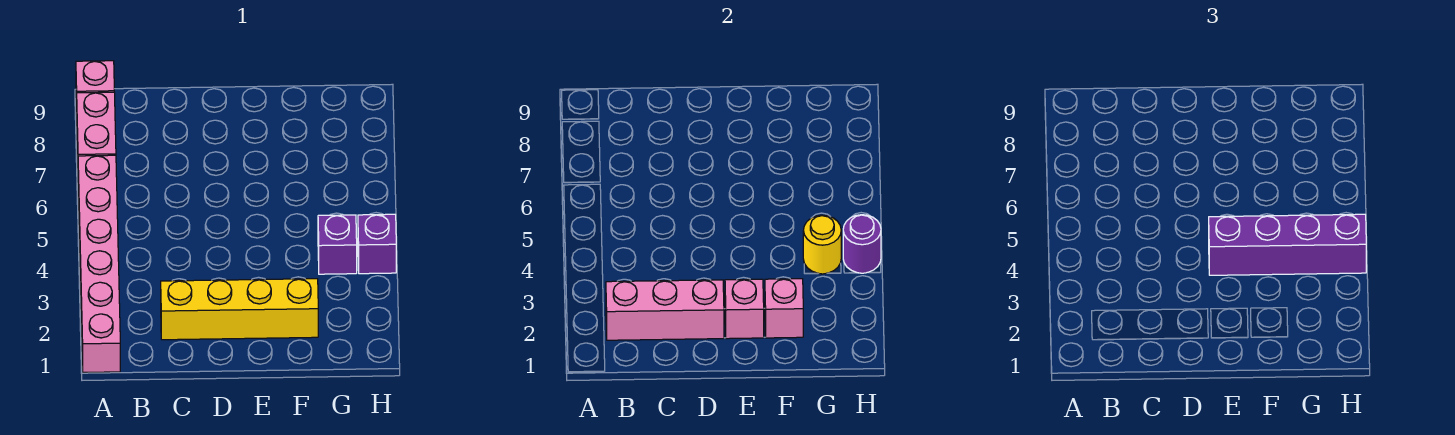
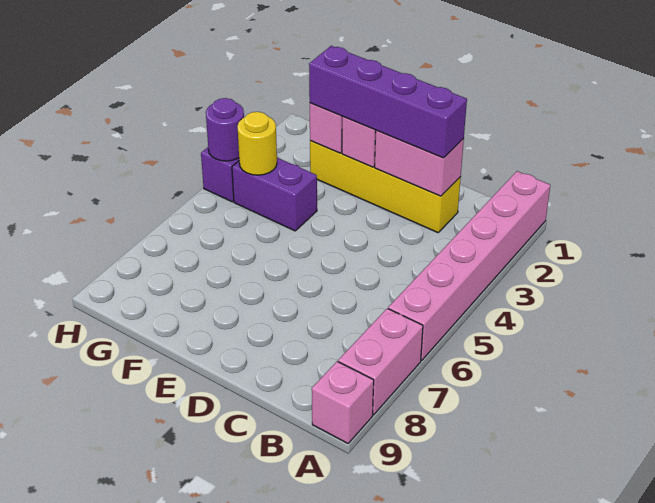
pink brick B2:D2 level 2 -> pink brick C2:D2 level 2
purple brick E4:H4 level 3 -> purple brick C2:F2 level 3
purple brick G4 level 1 -> purple brick F4:G4 level 1

